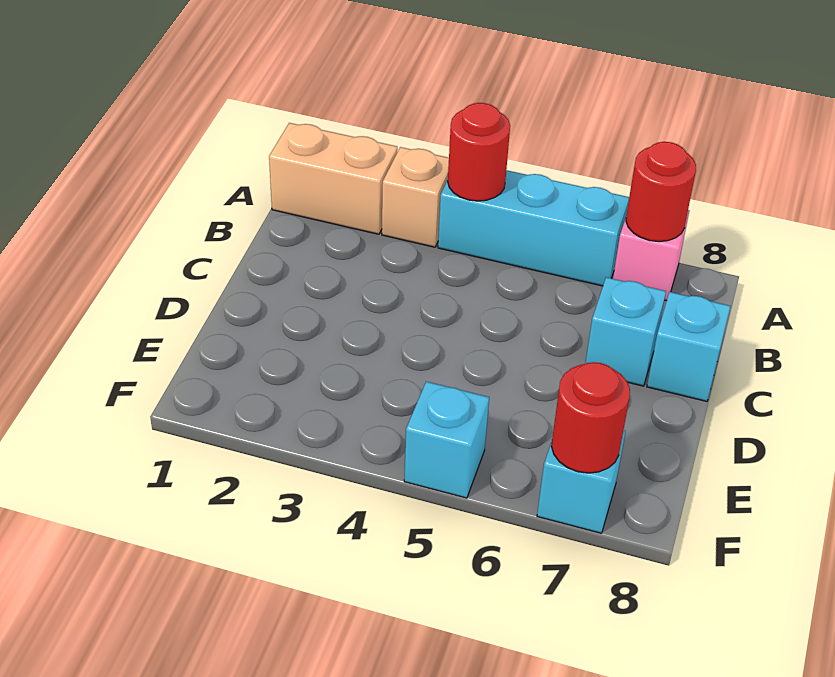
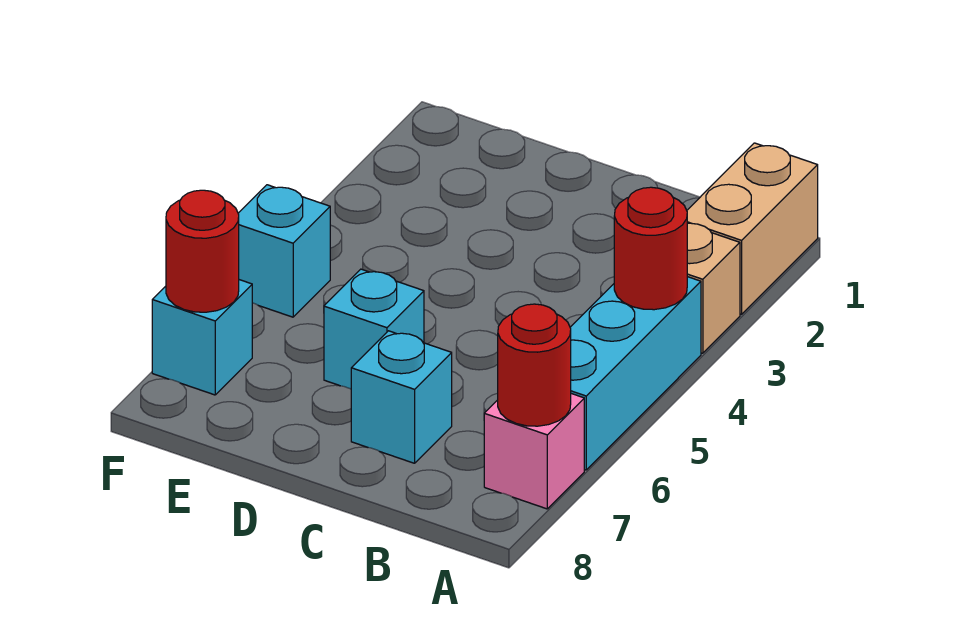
cyan brick C8 level 1 -> cyan brick D6 level 1

